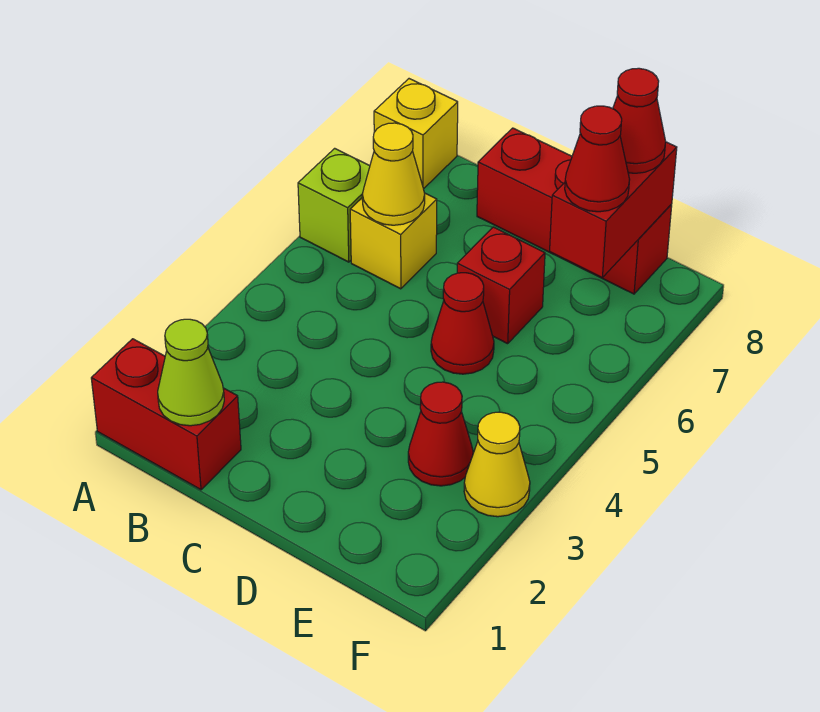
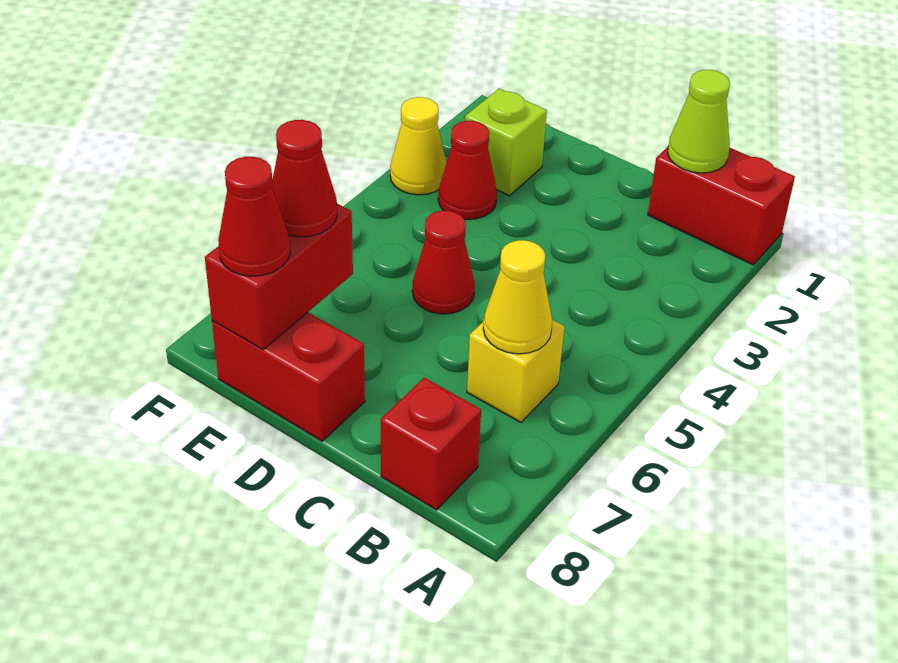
lime brick A6 level 1 -> lime brick E2 level 1
yellow brick A8 level 1 -> none
red brick C8:E8 level 1 -> red brick D8:E8 level 1
red brick D6 level 1 -> red brick B8 level 1

